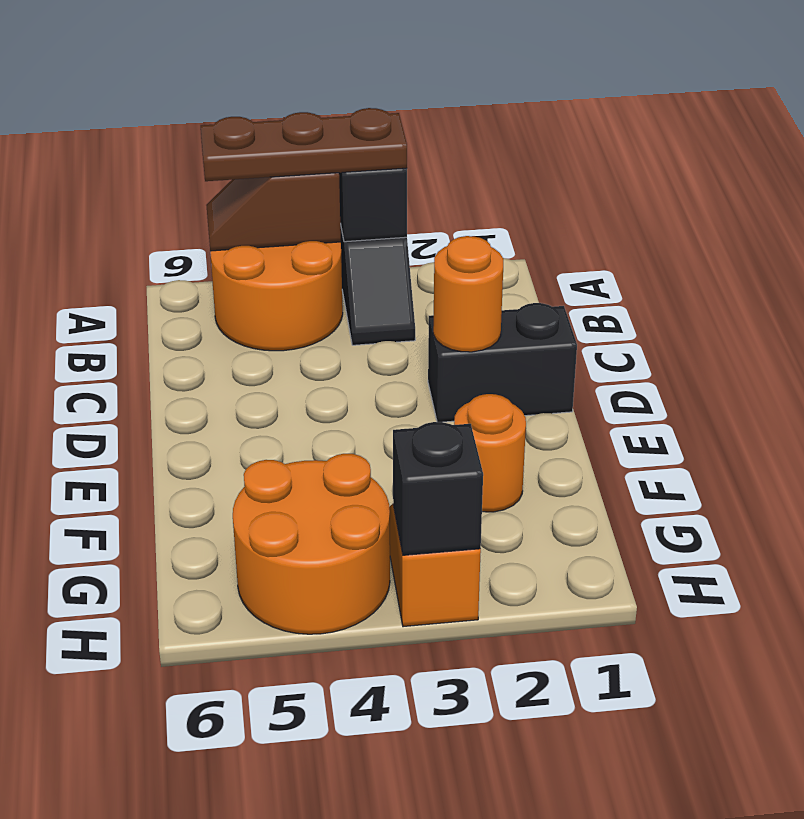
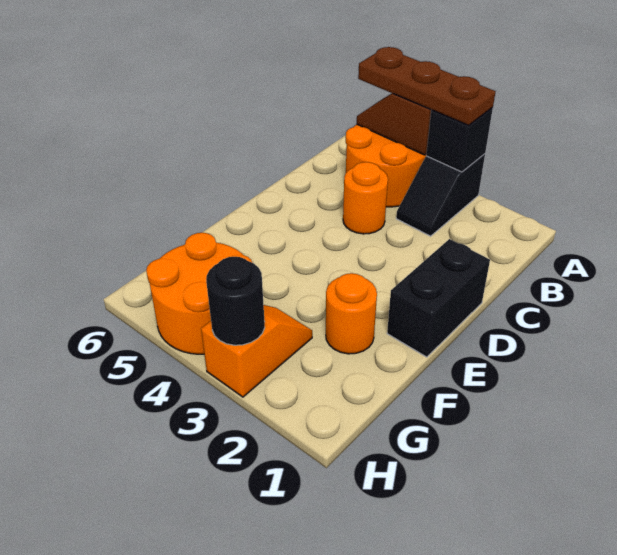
black brick D1:D2 level 1 -> black brick D1:E1 level 1
orange round brick D2 level 2 -> orange round brick C4 level 1
black brick H3 level 2 -> black round brick H3 level 2

